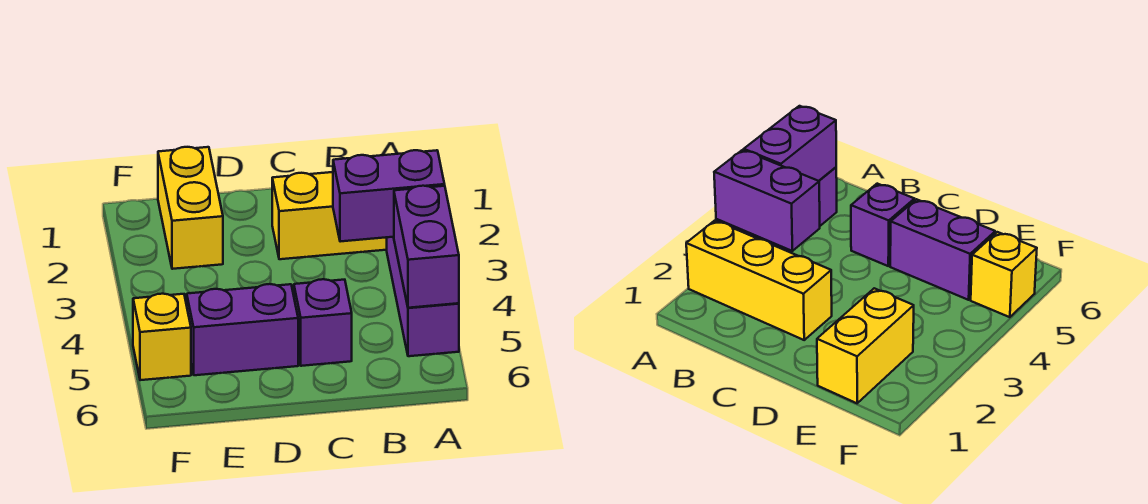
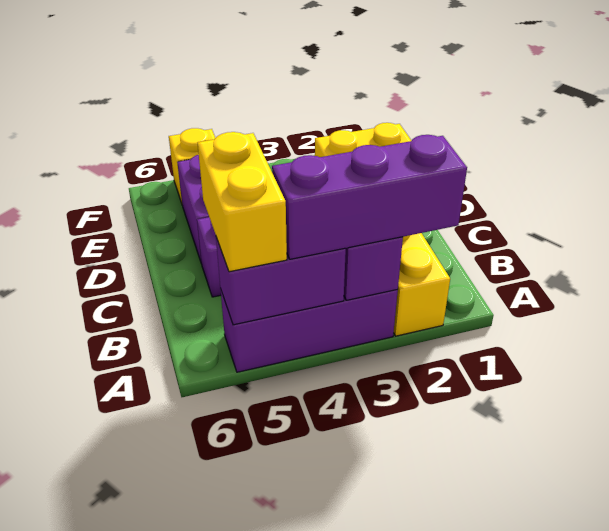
none -> purple brick A2:A4 level 3
none -> yellow brick A5:B5 level 3

